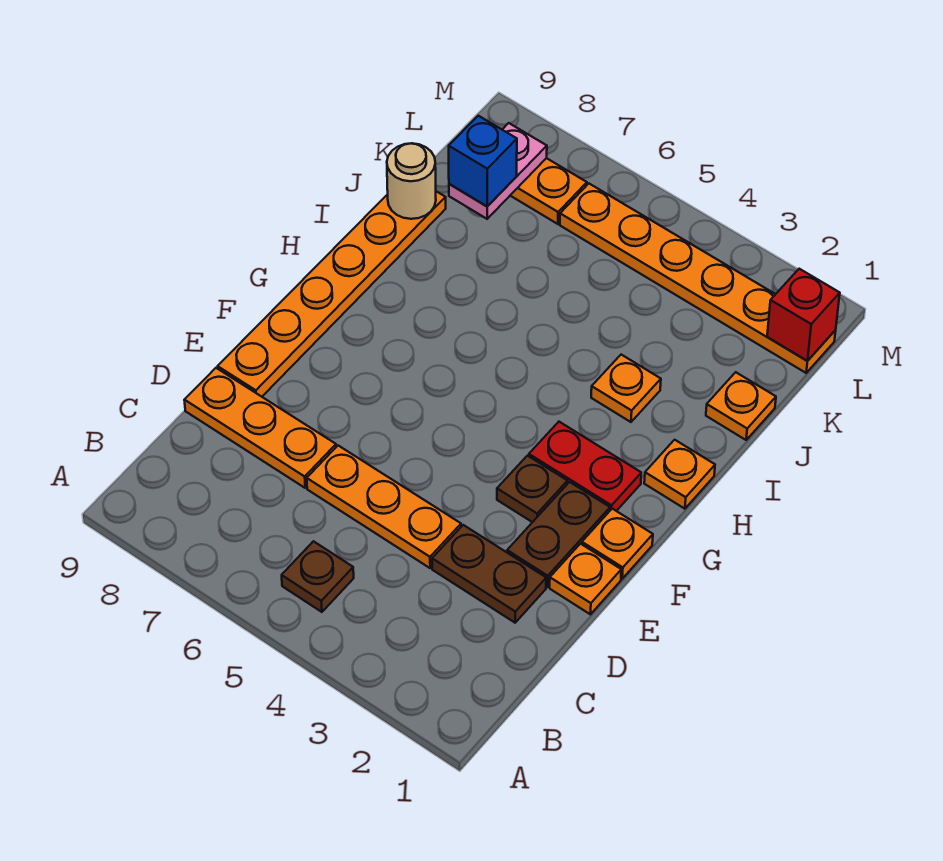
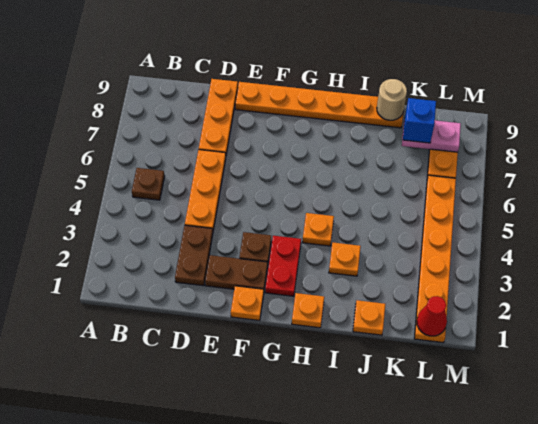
orange plate E1 level 1 -> orange plate H4 level 1
red brick L1 level 2 -> red cone L1 level 2

